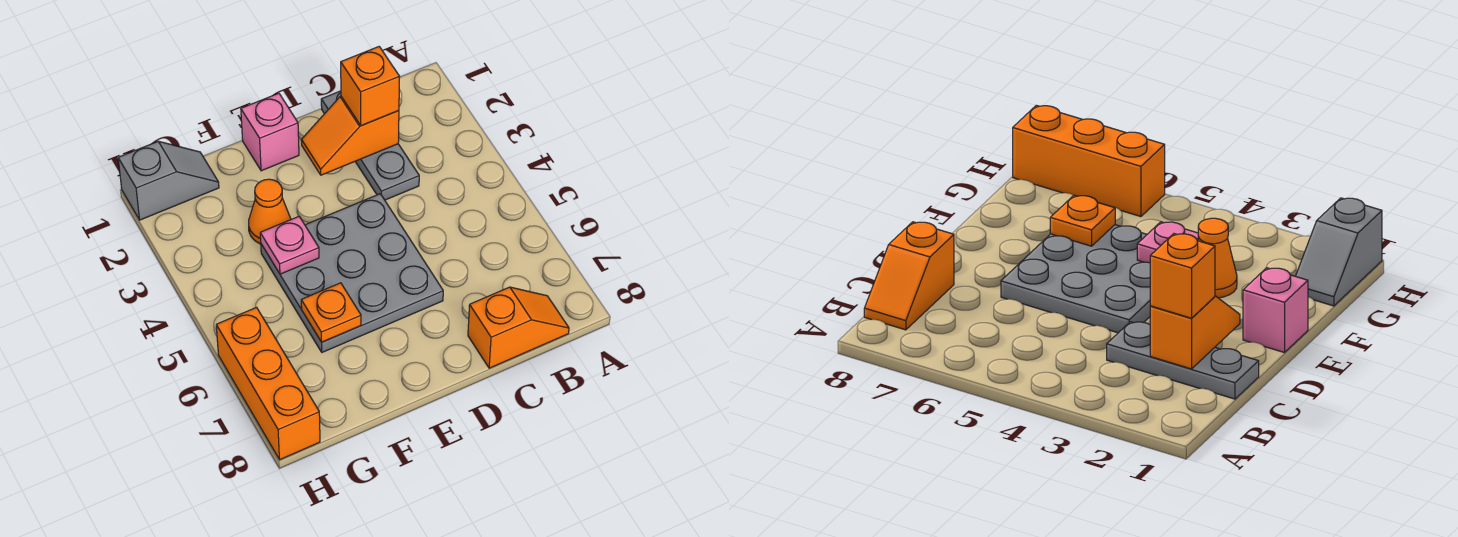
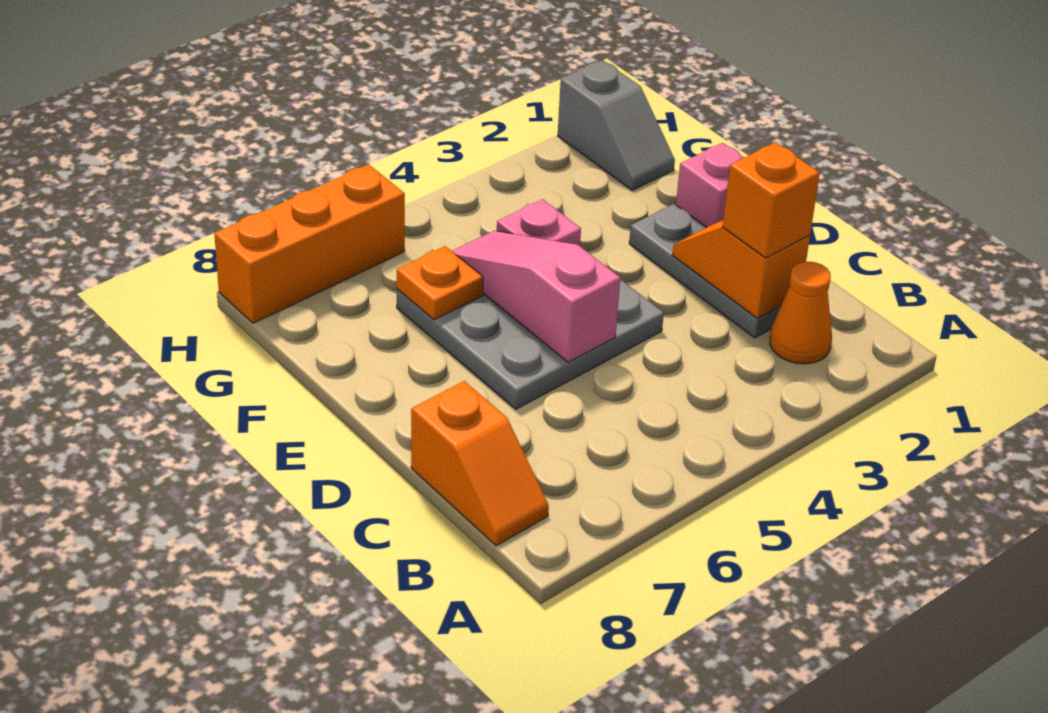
grey plate C1:C3 level 1 -> grey plate C2:E2 level 1
none -> pink slope D5:F5 level 2 top D
orange cone F3 level 1 -> orange cone B2 level 1

